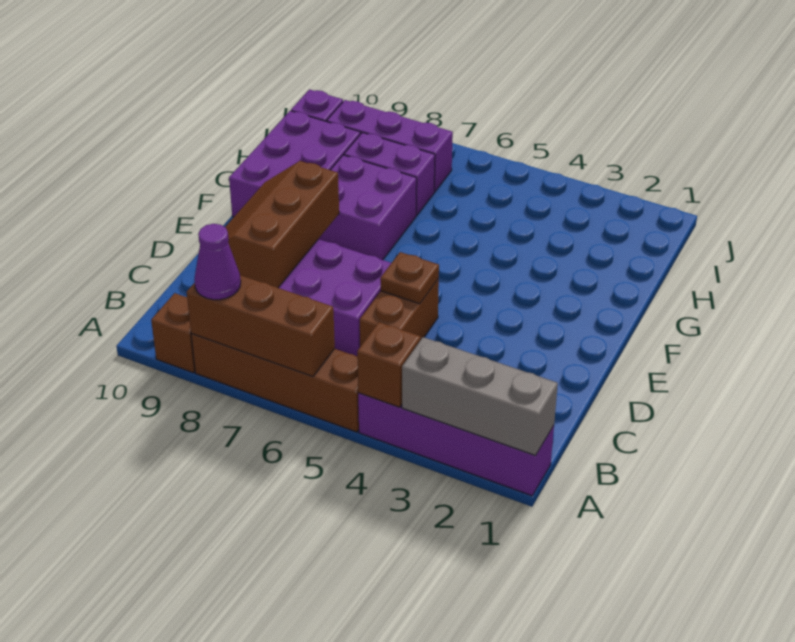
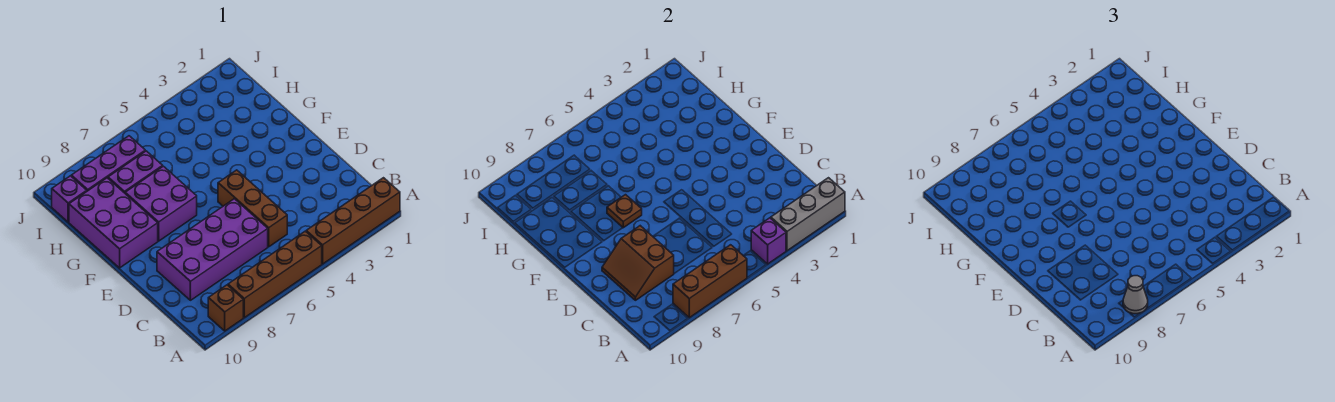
purple brick A1:A4 level 1 -> brown brick A1:A4 level 1
brown brick A4 level 2 -> purple brick A4 level 2
purple cone A8 level 3 -> grey cone A8 level 3
brown brick C5:D5 level 1 -> brown brick C5:E5 level 1
brown slope C8:E9 level 2 top 8 -> brown slope C8:D9 level 2 top 8
brown plate D5 level 2 -> brown plate F7 level 2

